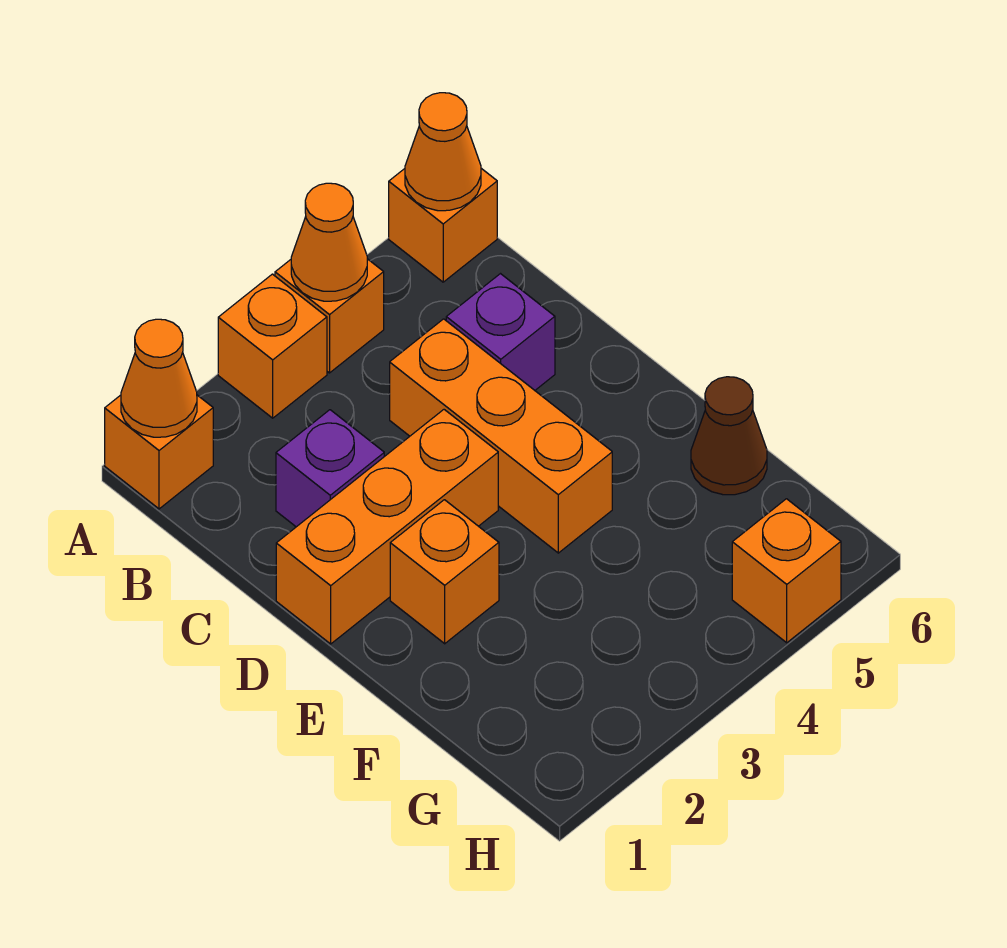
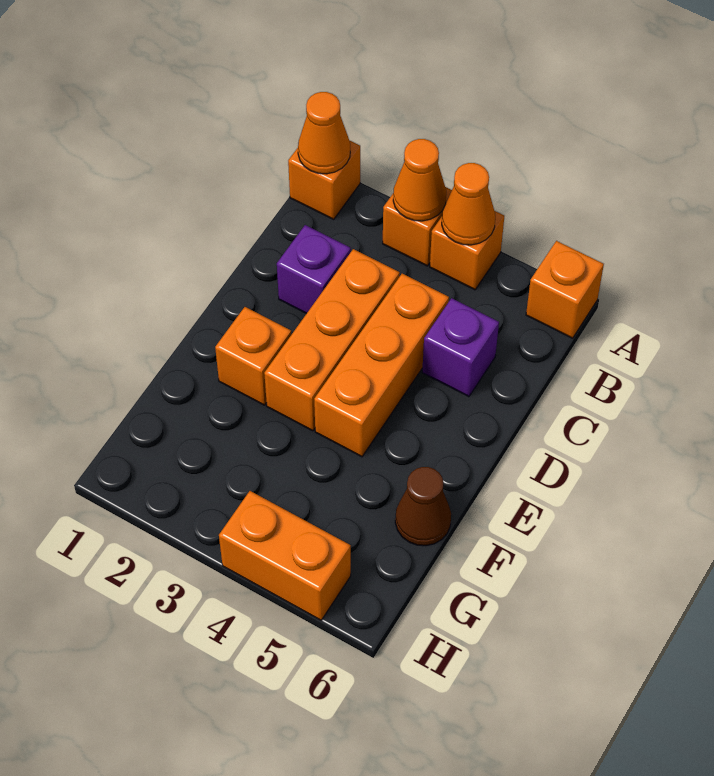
orange cone A6 level 2 -> orange cone A3 level 2
orange brick D1:D3 level 1 -> orange brick C3:E3 level 1
orange brick H5 level 1 -> orange brick H4:H5 level 1

